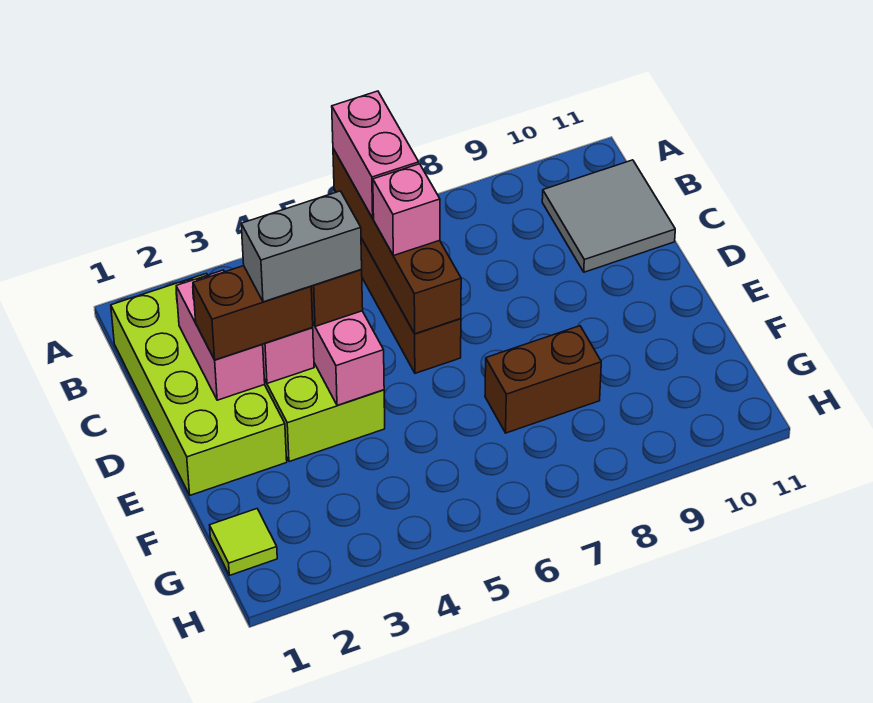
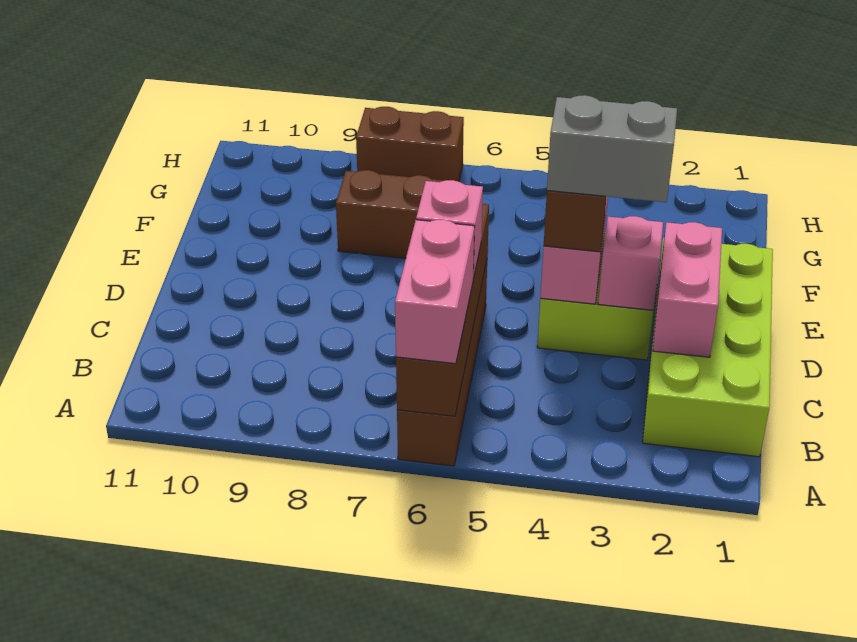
grey tile B10:C11 level 1 -> none
brown brick D2:D3 level 3 -> brown brick H7:H8 level 1
lime tile G1 level 1 -> none

